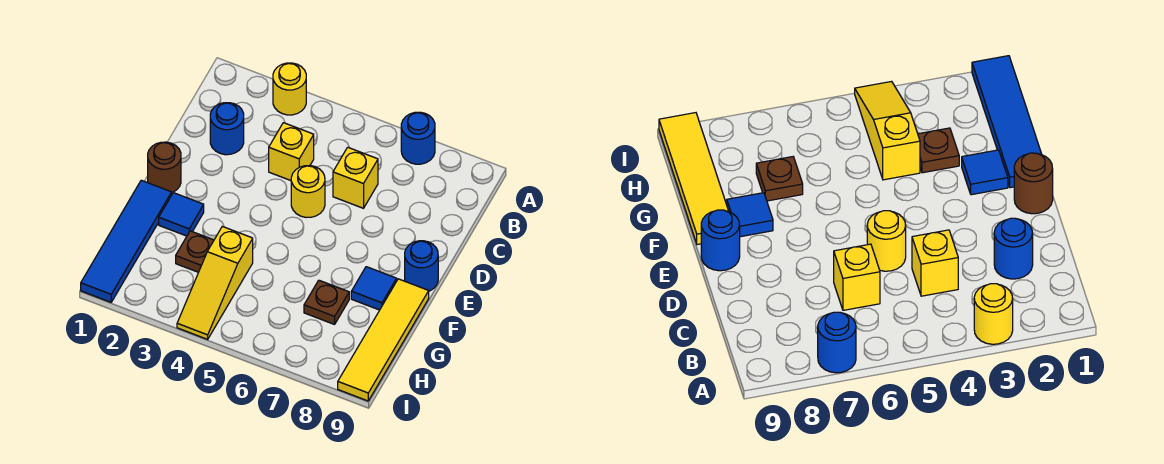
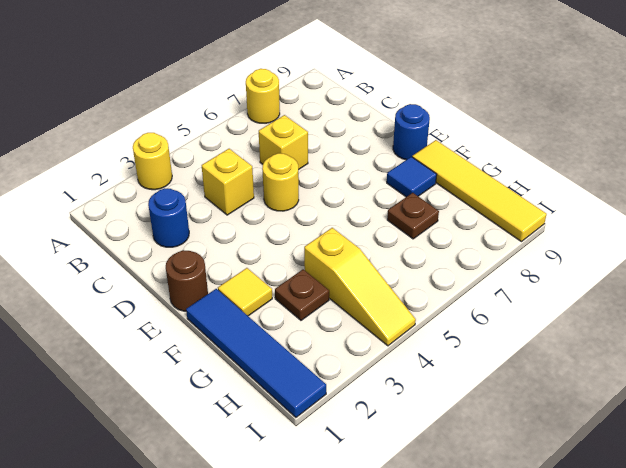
blue round brick A7 level 1 -> yellow round brick A7 level 1
blue tile F2 level 1 -> yellow tile F2 level 1

